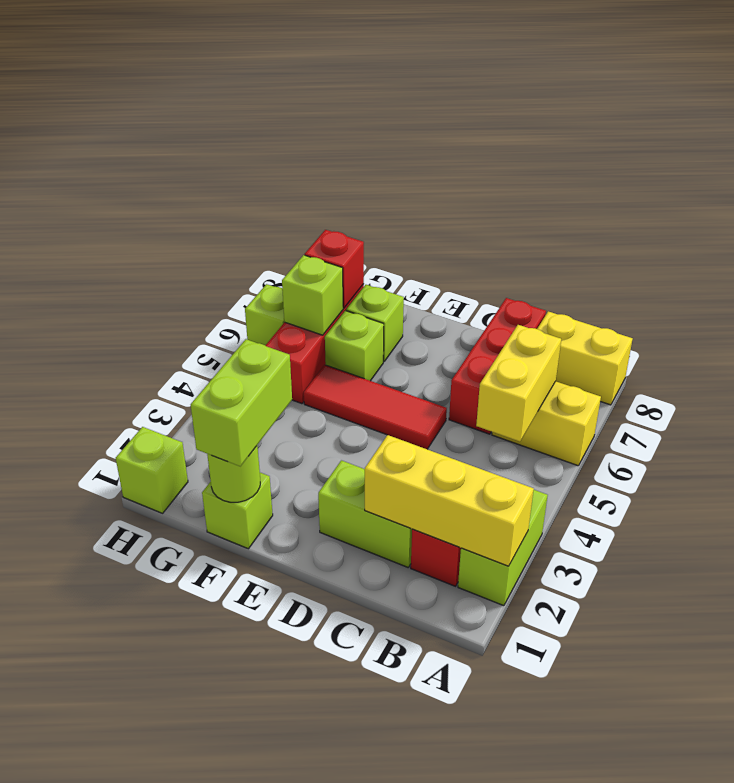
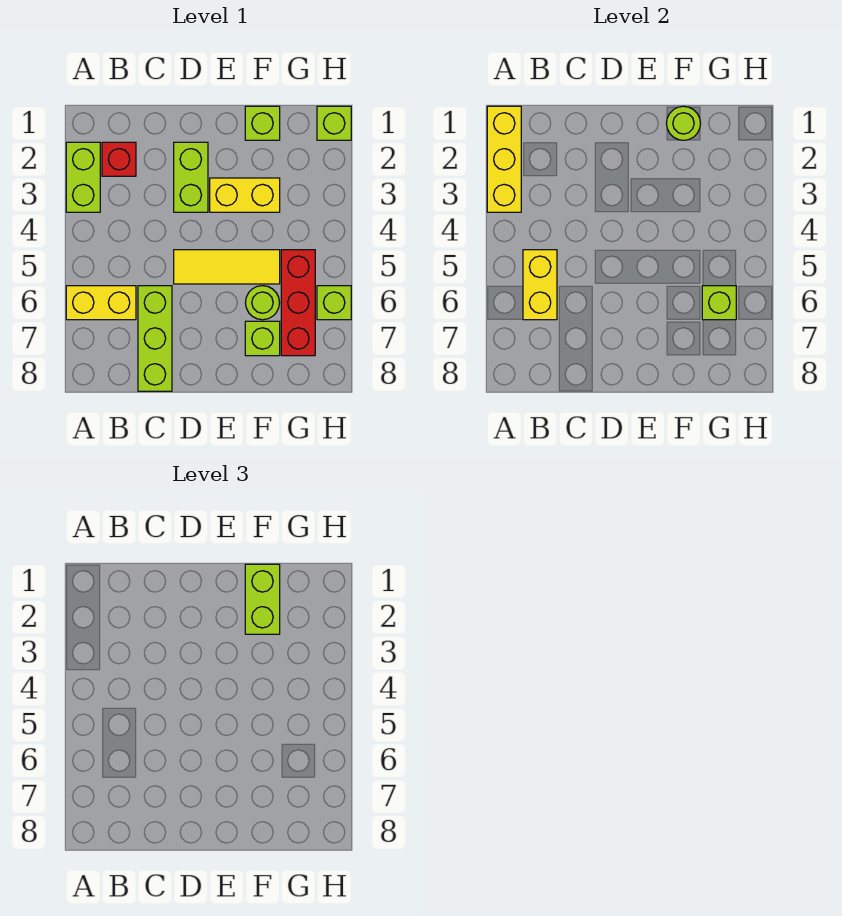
yellow brick A2:C2 level 2 -> yellow brick A1:A3 level 2
yellow brick A8:B8 level 1 -> yellow brick E3:F3 level 1
lime brick C2:D2 level 1 -> lime brick D2:D3 level 1
red brick C6:C8 level 1 -> lime brick C6:C8 level 1
red tile D5:F5 level 1 -> yellow tile D5:F5 level 1
lime brick F6 level 1 -> lime round brick F6 level 1
red brick G7 level 2 -> none

